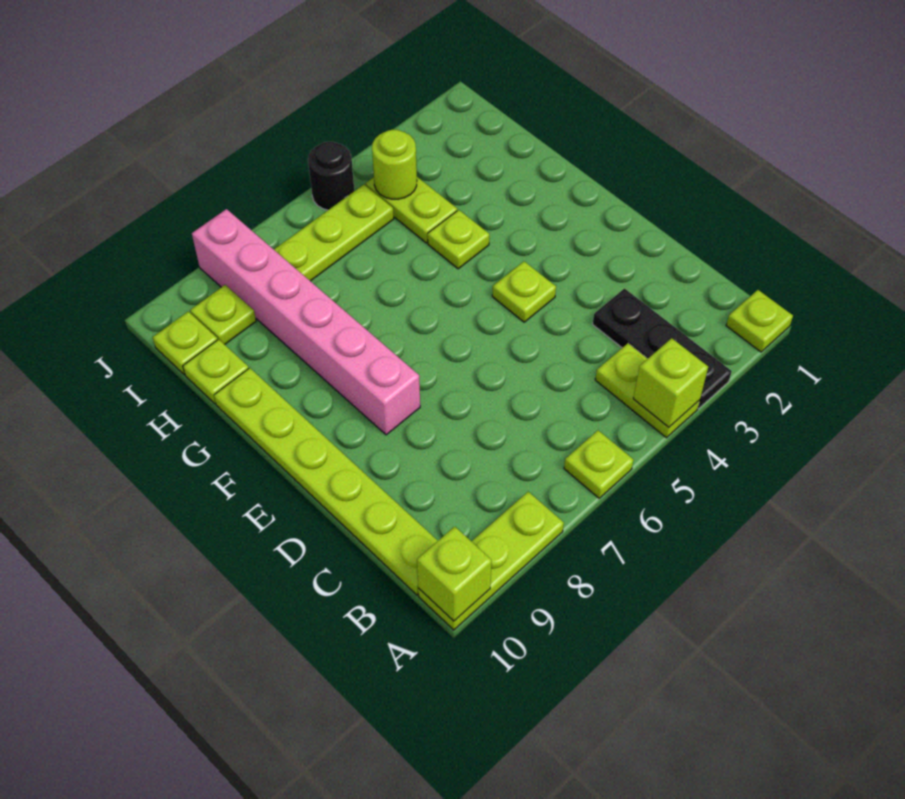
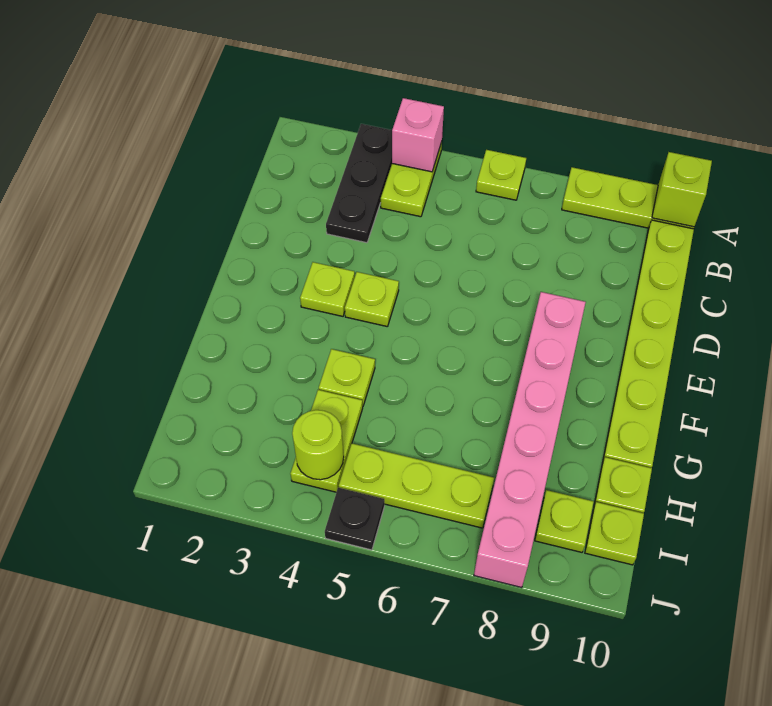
lime plate A1 level 1 -> lime plate E3 level 1
lime brick A4 level 2 -> pink brick A4 level 2
black round brick J5 level 1 -> black plate J5 level 1

